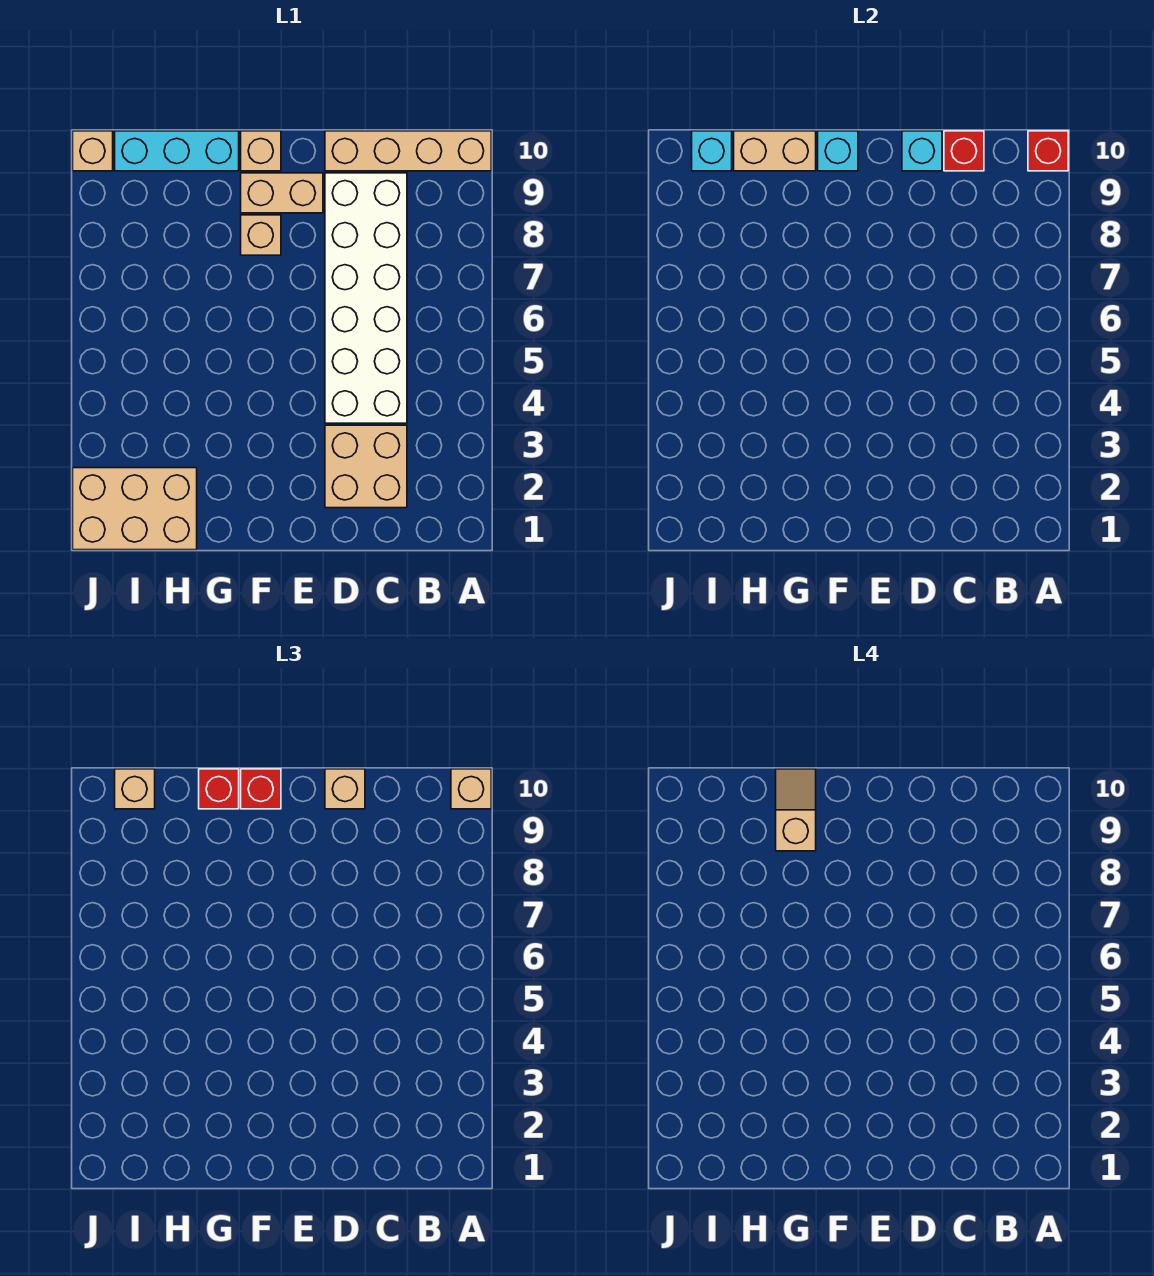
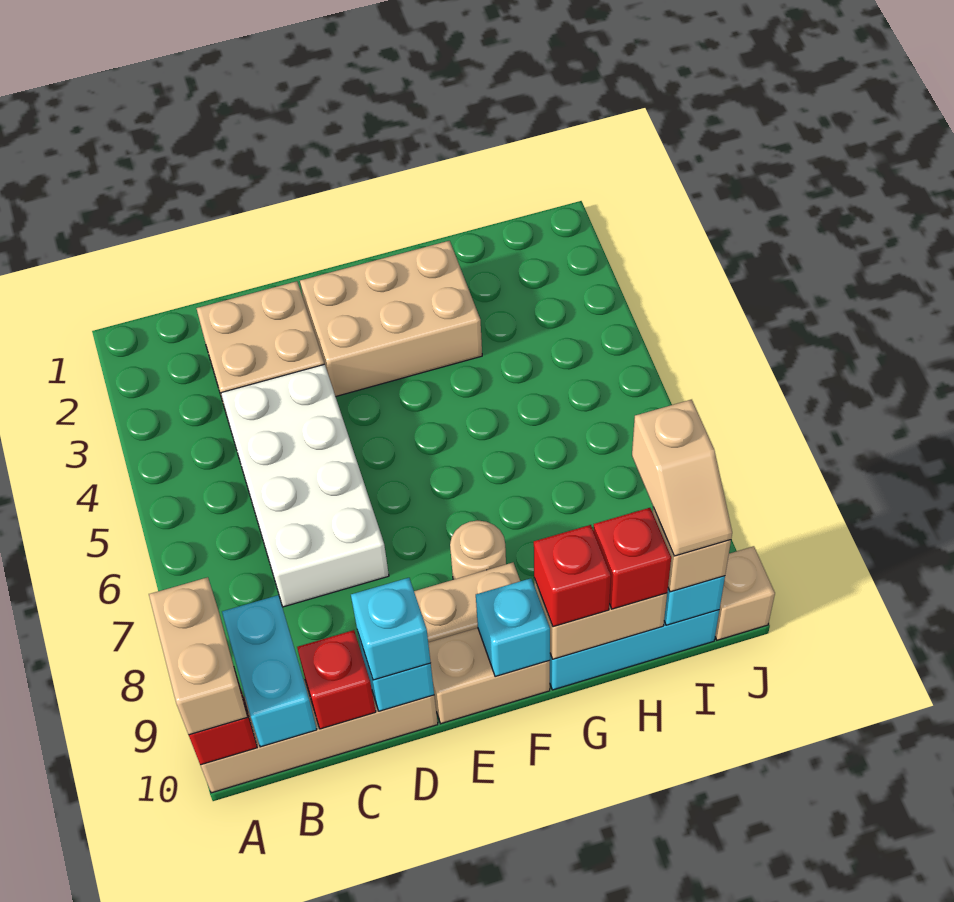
tan brick A10 level 3 -> tan brick A9:A10 level 3
none -> cyan brick B9:B10 level 2
white brick C4:D9 level 1 -> white brick C4:D7 level 1
tan brick D10 level 3 -> cyan brick D10 level 3
tan brick F8 level 1 -> tan round brick F8 level 1
tan brick F10 level 1 -> tan brick E10:F10 level 1
red brick F10 level 3 -> red brick H10 level 3
tan slope G9:G10 level 4 top 9 -> tan slope I9:I10 level 4 top 9
tan brick H1:J2 level 1 -> tan brick E2:G3 level 1

